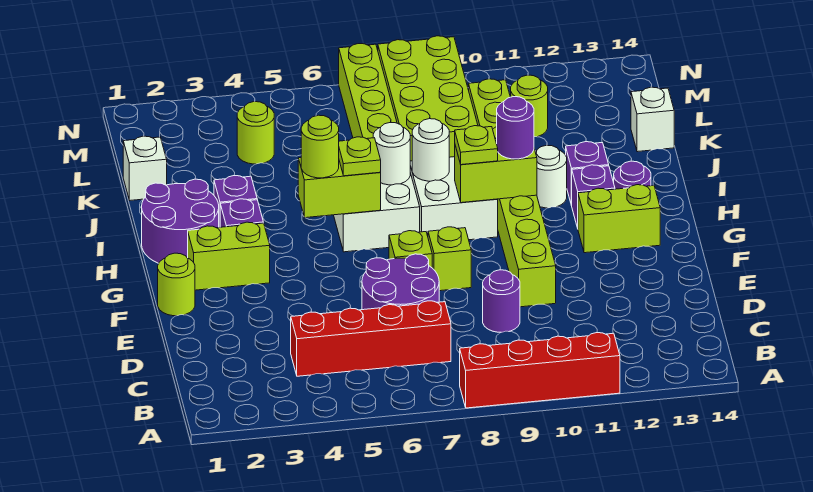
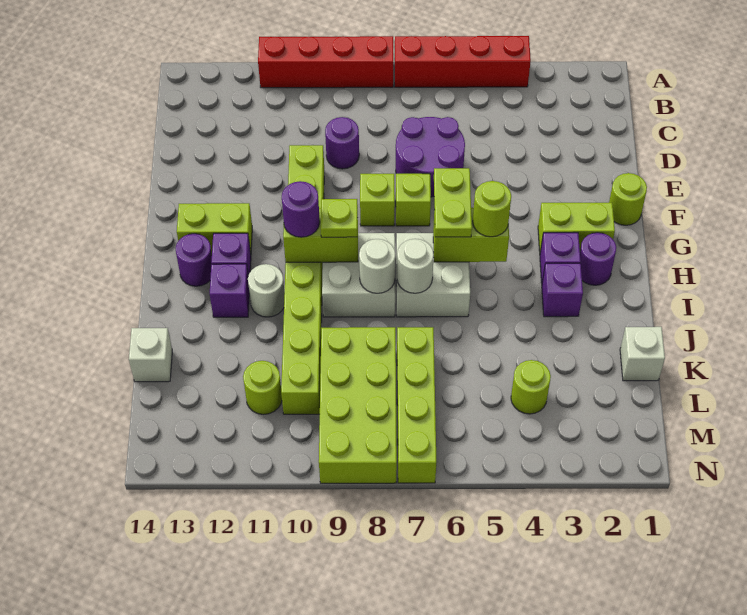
red brick C4:C7 level 1 -> red brick A4:A7 level 1
purple round brick H1:I2 level 1 -> purple round brick H2 level 1
lime plate H6 level 3 -> lime plate G6:H6 level 3

